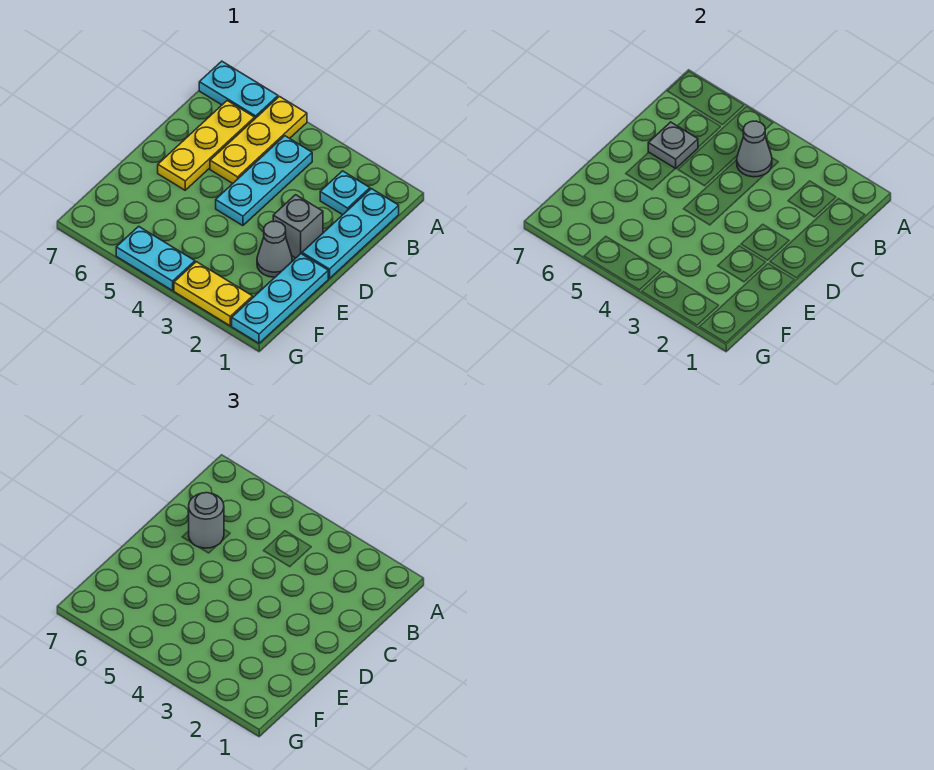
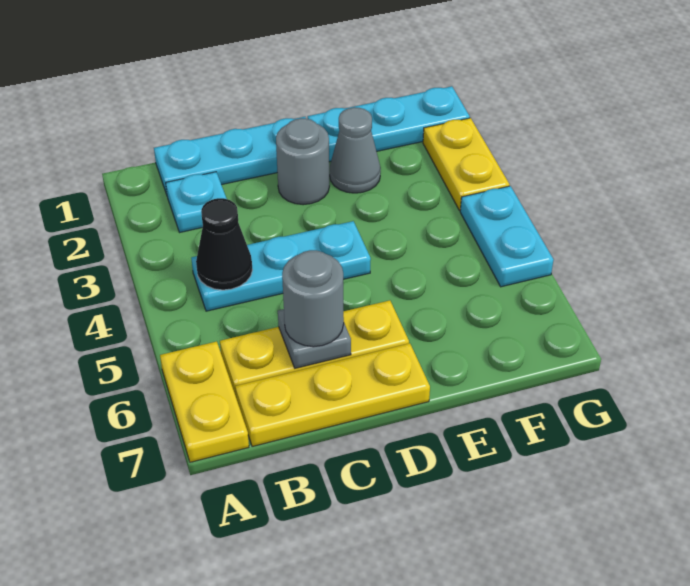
yellow plate A5:C5 level 1 -> yellow plate B7:D7 level 1
cyan plate A6:A7 level 1 -> yellow plate A6:A7 level 1
grey cone B4 level 2 -> black cone B4 level 2
grey brick D2 level 1 -> grey round brick D2 level 1

